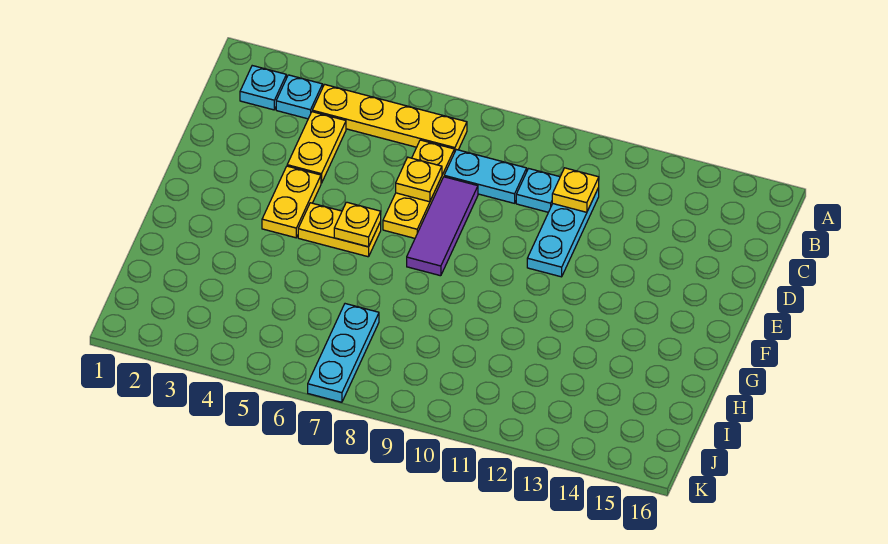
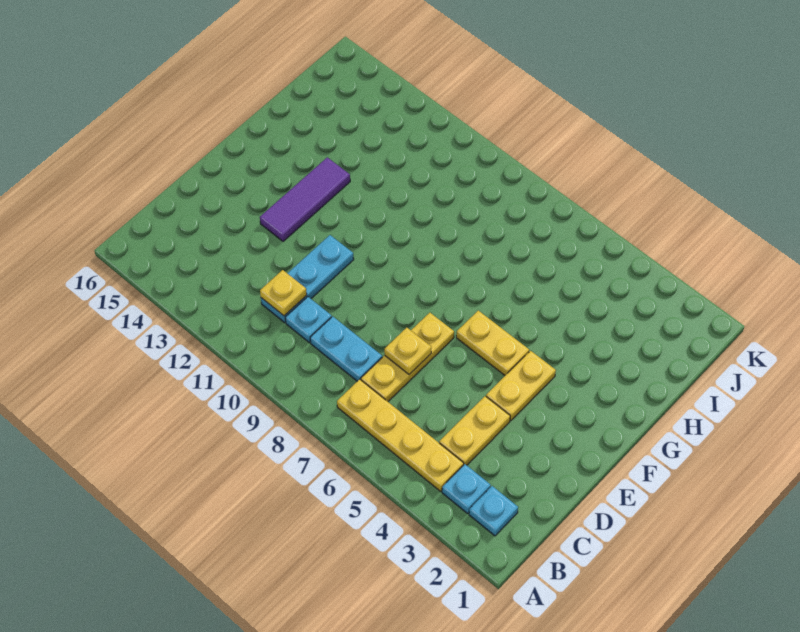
purple tile D8:F8 level 1 -> purple tile E13:G13 level 1
yellow plate F6 level 2 -> none
cyan plate I7:K7 level 1 -> none

